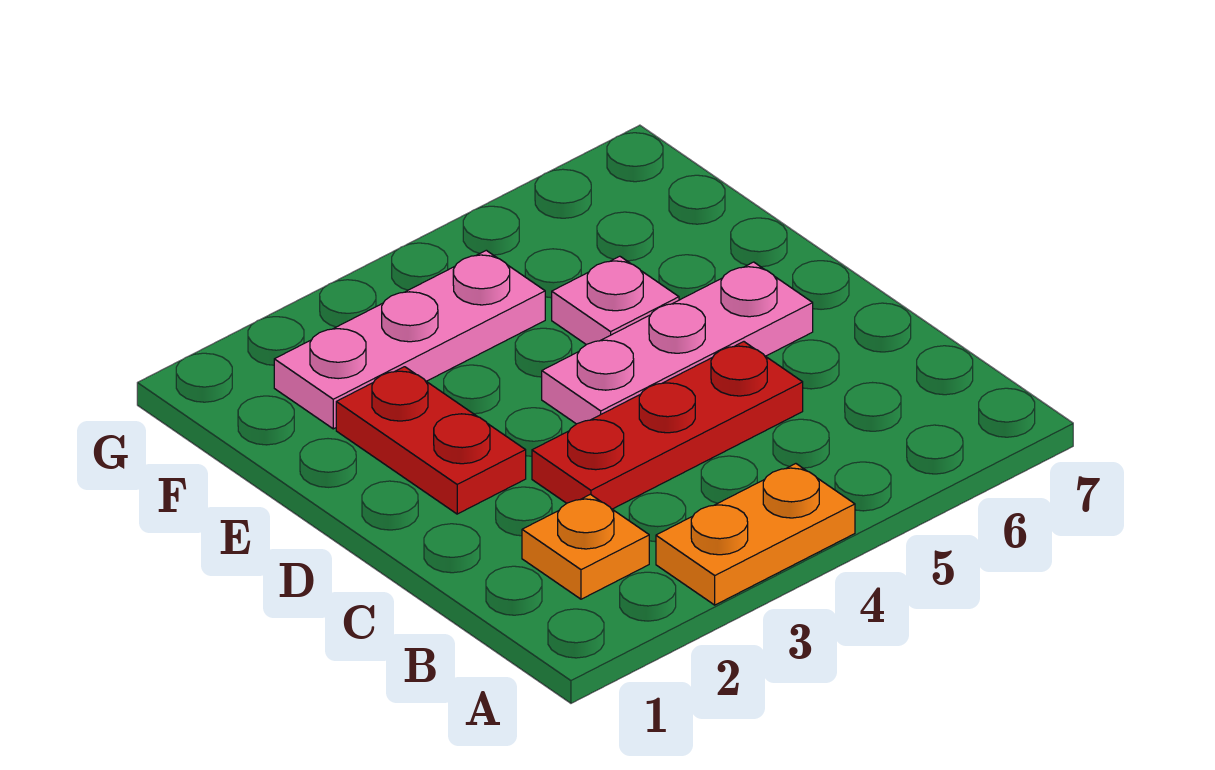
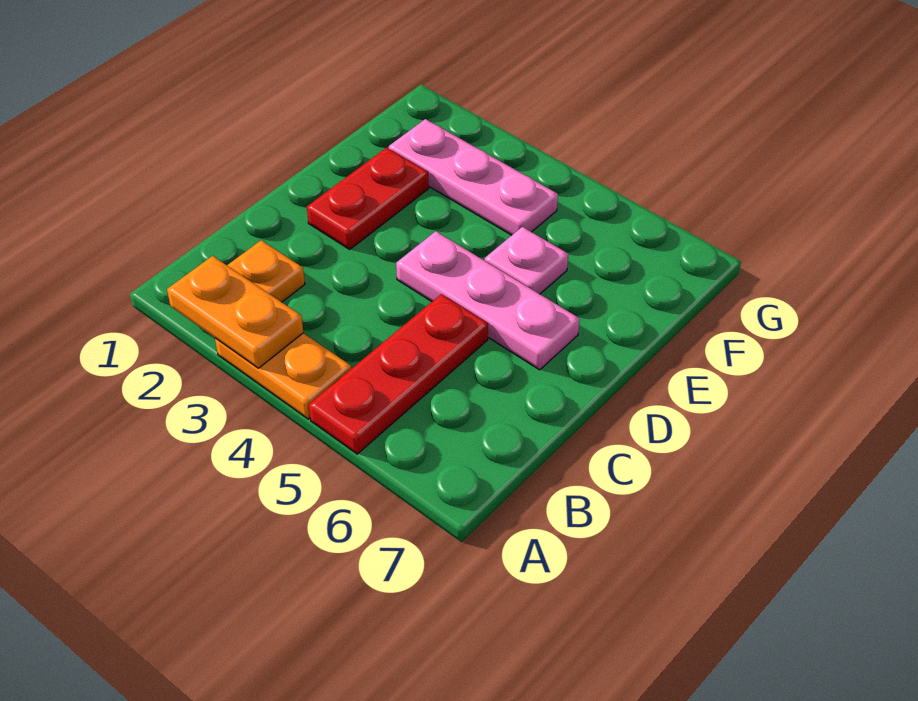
none -> orange plate A2:A3 level 2
red plate C3:C5 level 1 -> red plate A5:C5 level 1

